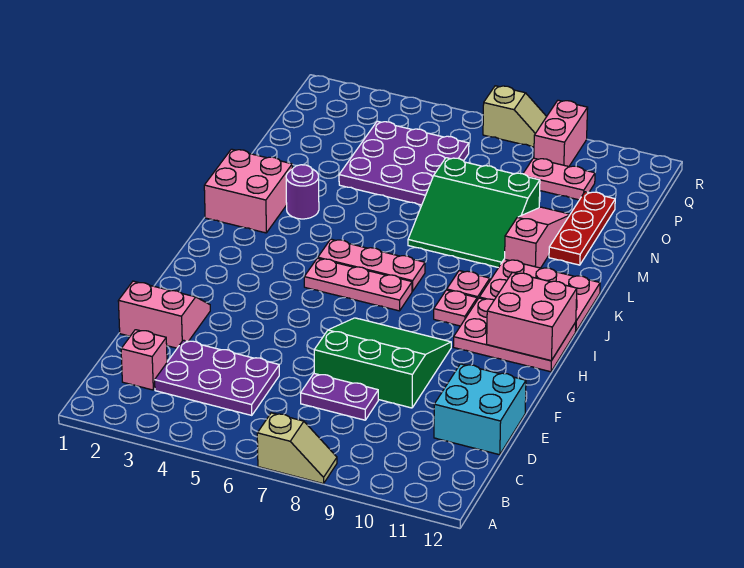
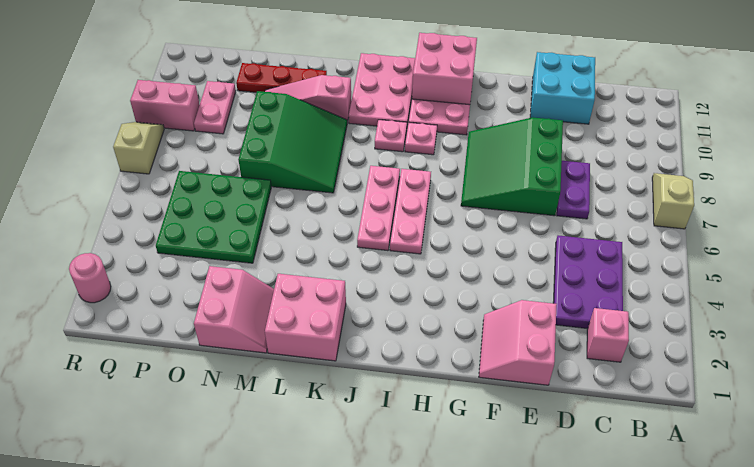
purple round brick L3 level 1 -> none
none -> pink slope M1:N2 level 1 top N
purple plate N4:P6 level 1 -> green plate N4:P6 level 1
none -> pink round brick R2 level 1

